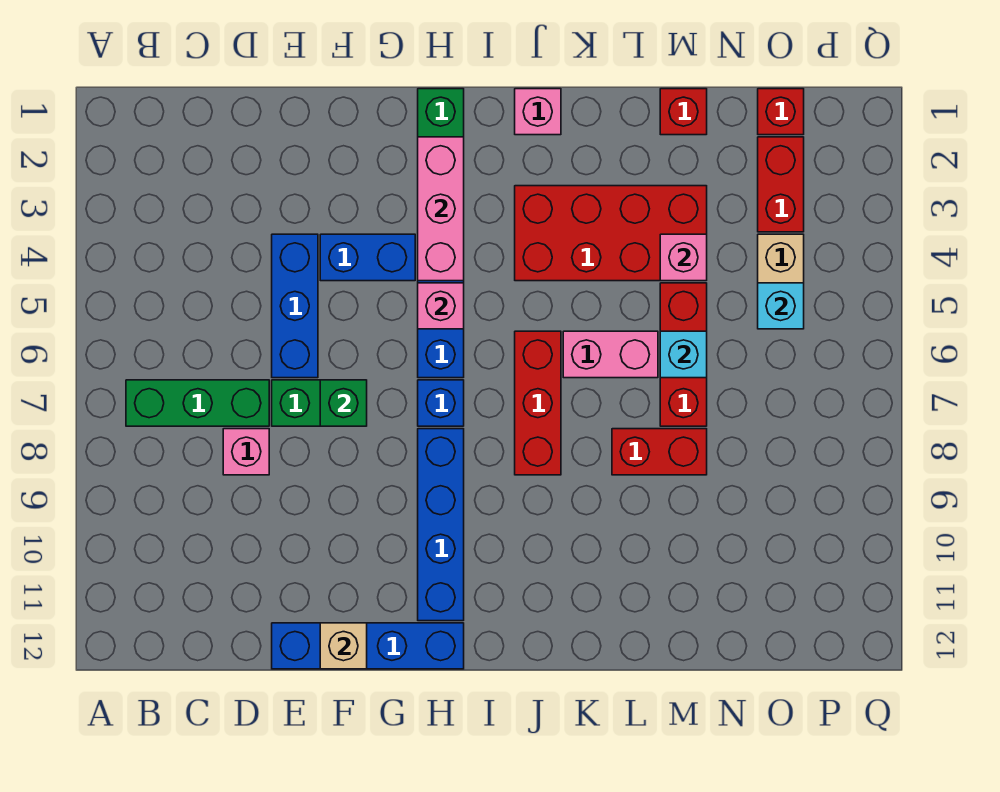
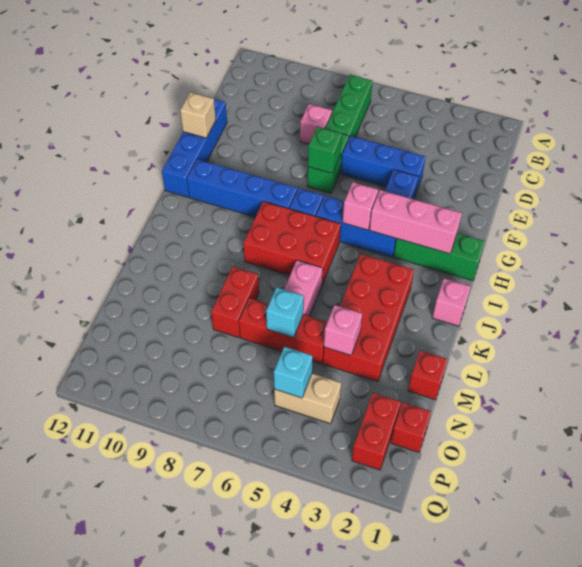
red brick J6:J8 level 1 -> red brick I6:J8 level 1
red brick O2:O3 level 1 -> red brick O2:P2 level 1

